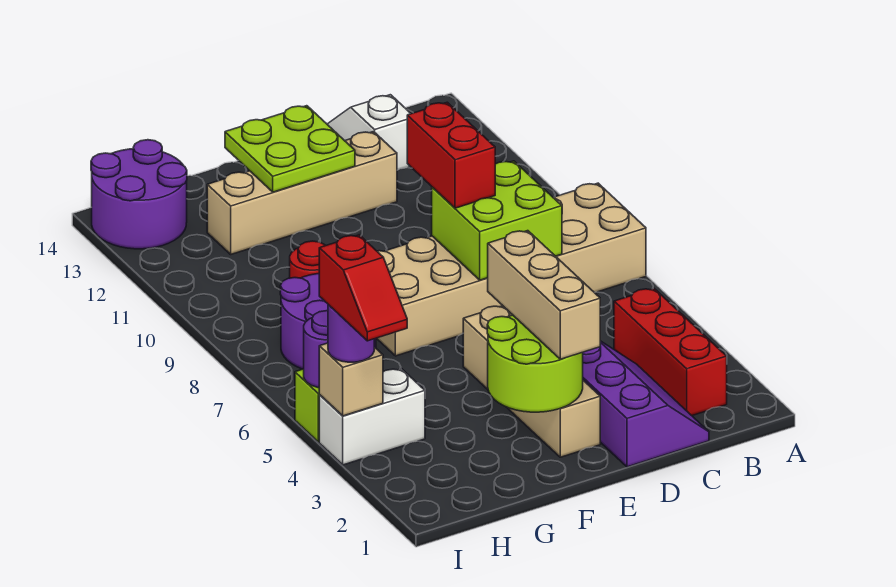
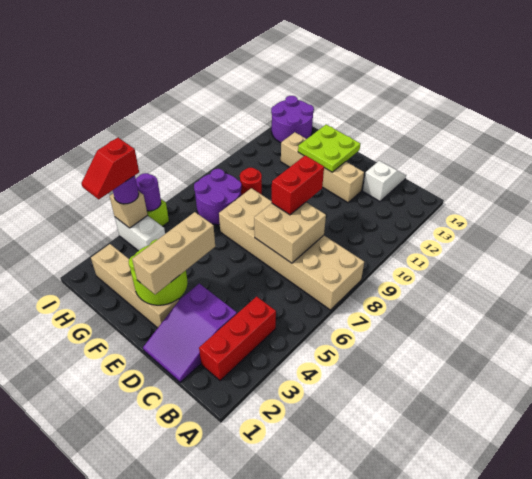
purple slope C1:D3 level 1 top D -> purple slope C1:D3 level 1 top 3
lime brick C7:D8 level 2 -> tan brick C7:D8 level 2
tan brick E2:E5 level 1 -> tan brick E2:H2 level 1

